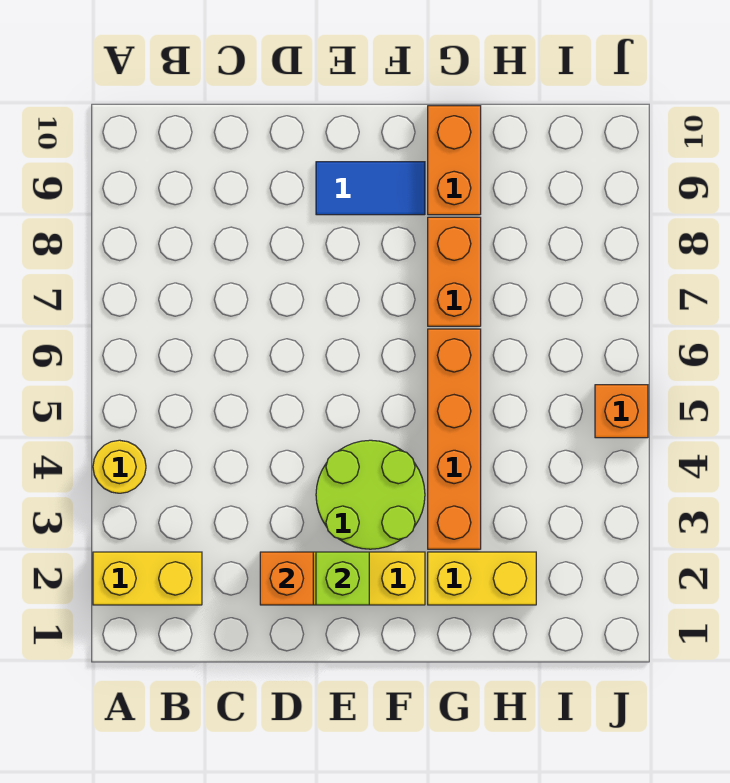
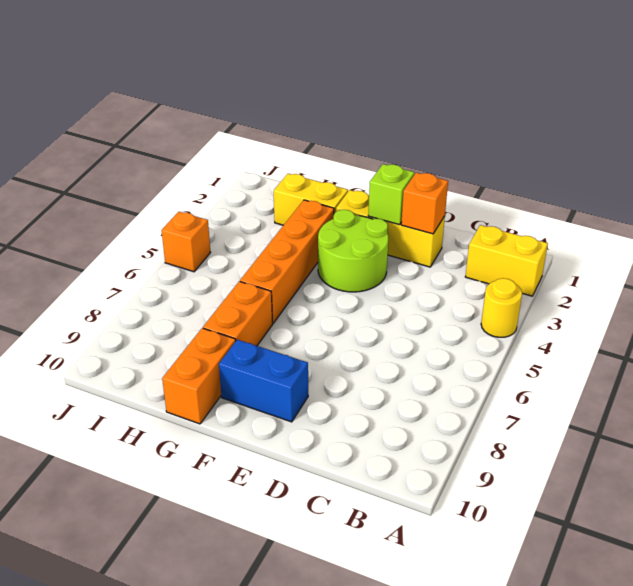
blue tile E9:F9 level 1 -> blue brick E9:F9 level 1

